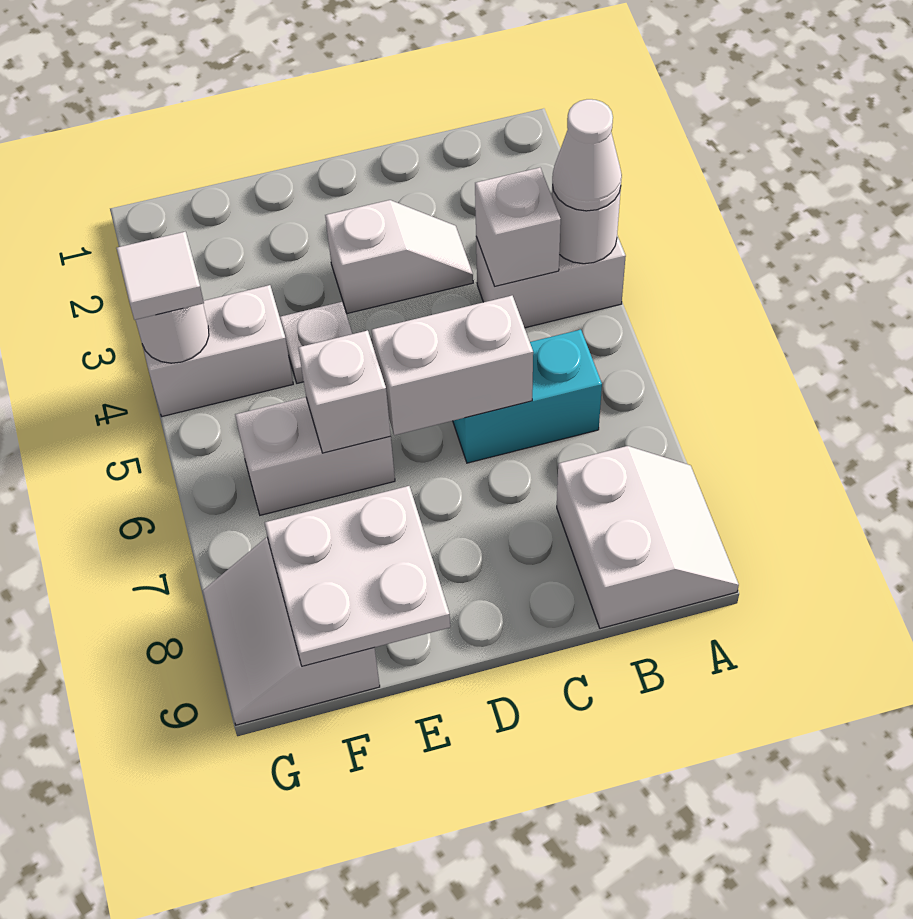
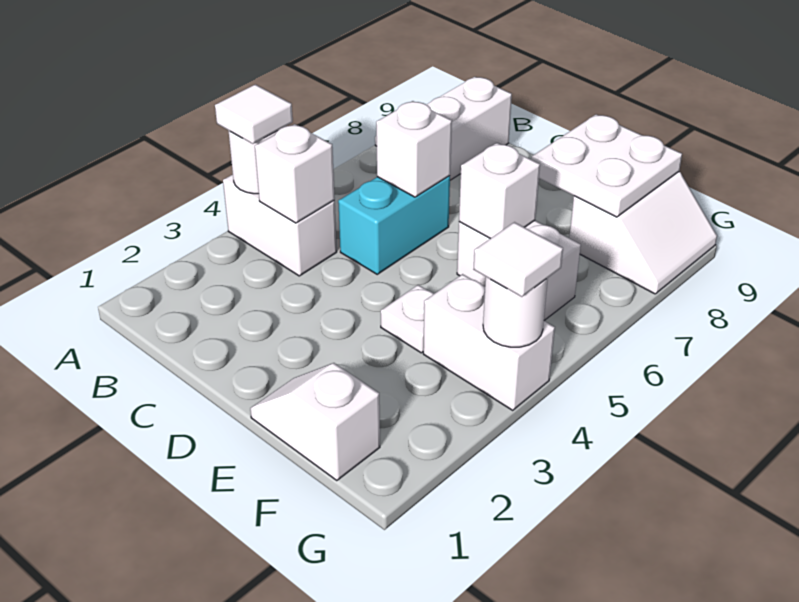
white cone A4 level 3 -> white tile A4 level 3
cyan brick B6:C6 level 1 -> cyan brick C5:C6 level 1
white slope C3:D3 level 1 top D -> white slope E1:F1 level 1 top F
white brick C6:D6 level 2 -> white brick C6 level 2

